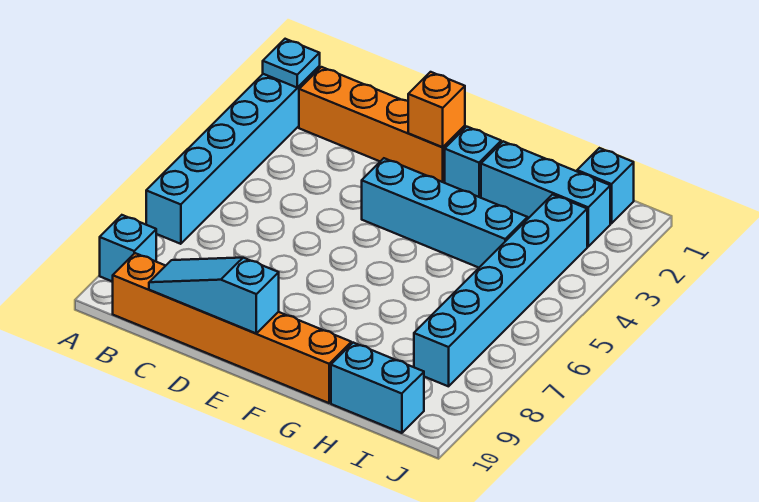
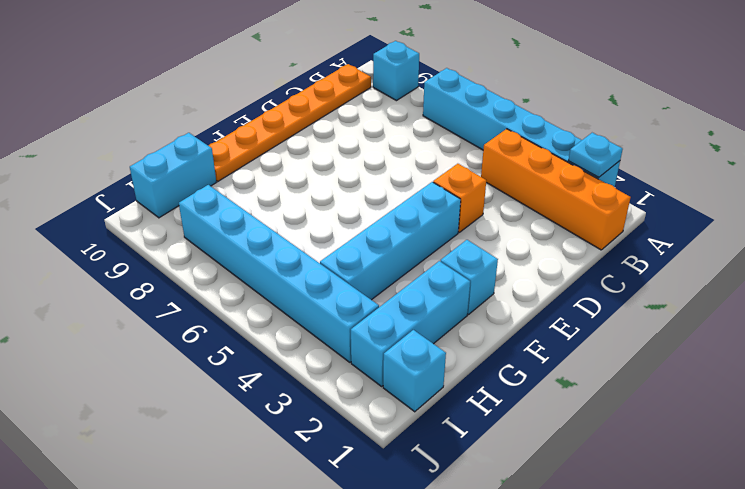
orange brick B2:E2 level 1 -> orange brick B1:B4 level 1
orange brick B10:G10 level 1 -> orange plate B10:G10 level 1
cyan slope C10:E10 level 2 top E -> none
orange brick E2 level 2 -> orange brick D4 level 1

